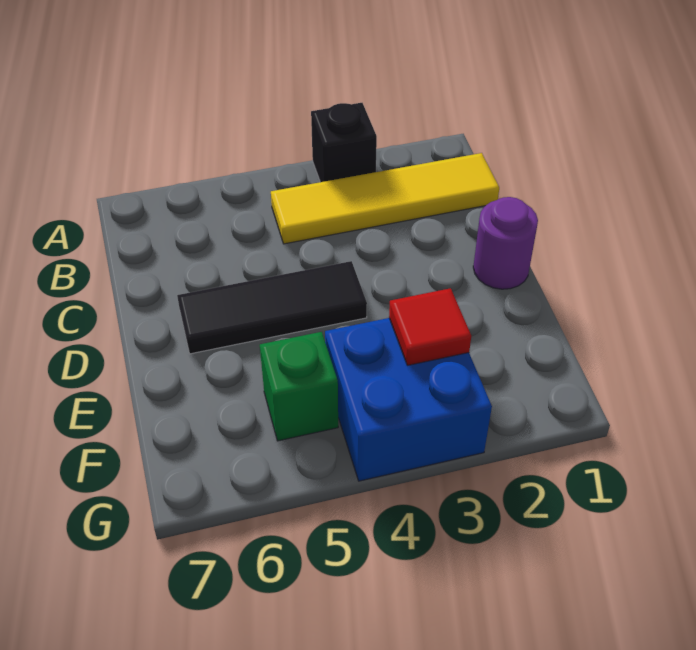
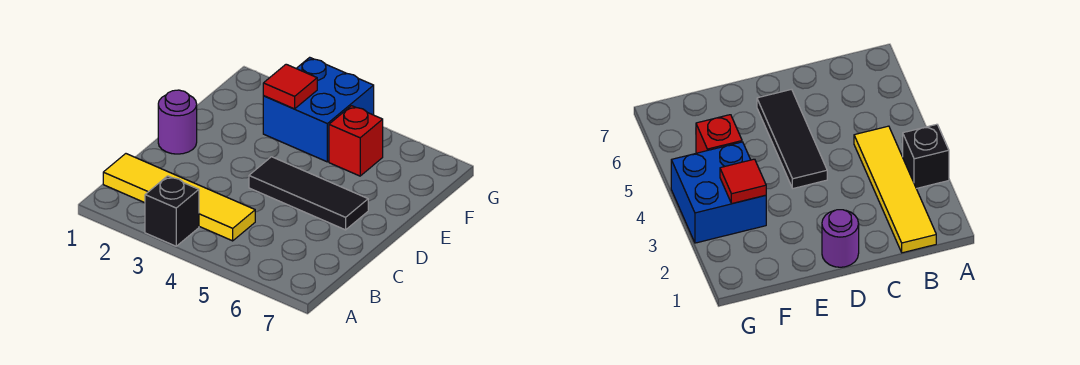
green brick F5 level 1 -> red brick F5 level 1

